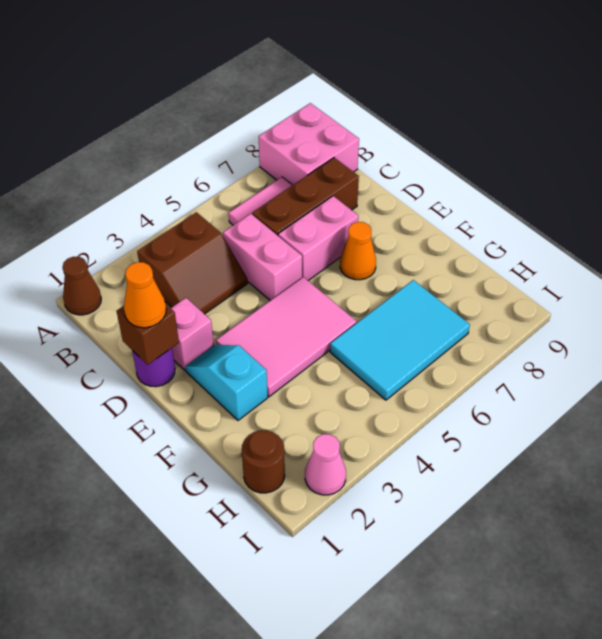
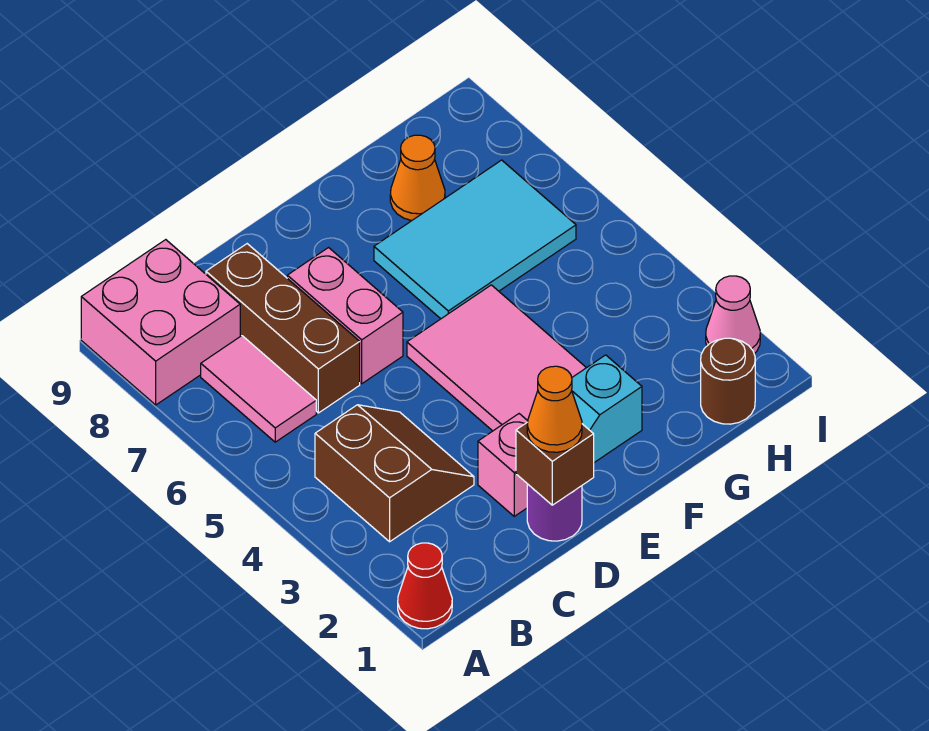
brown cone A1 level 1 -> red cone A1 level 1
pink brick C5:D5 level 1 -> none
orange cone E7 level 1 -> orange cone G8 level 1
cyan tile G5:H7 level 1 -> cyan tile F6:H7 level 1

